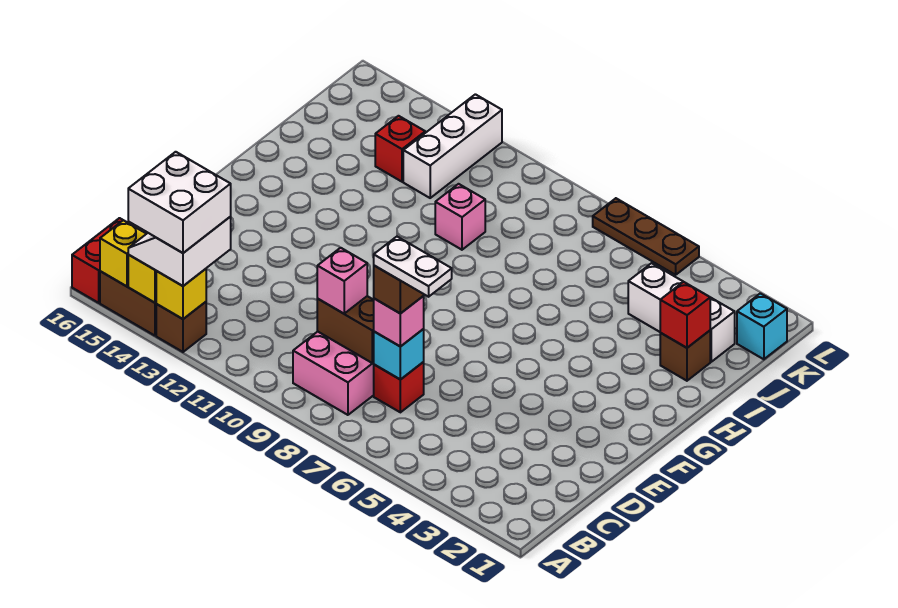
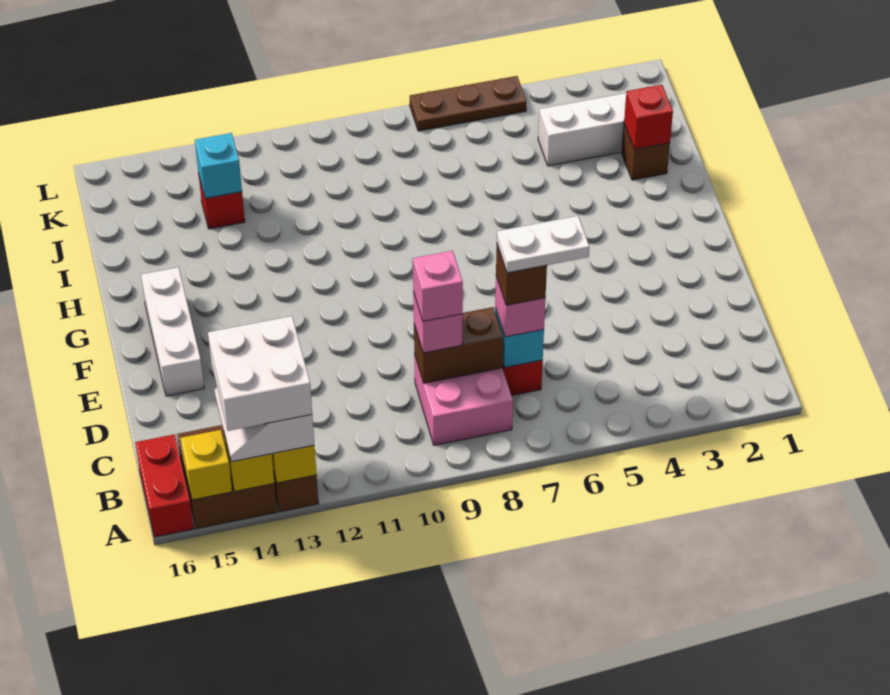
pink brick I10 level 1 -> pink brick C9 level 4
white brick J12:L12 level 1 -> white brick E15:G15 level 1
cyan brick K1 level 1 -> cyan brick J13 level 2

